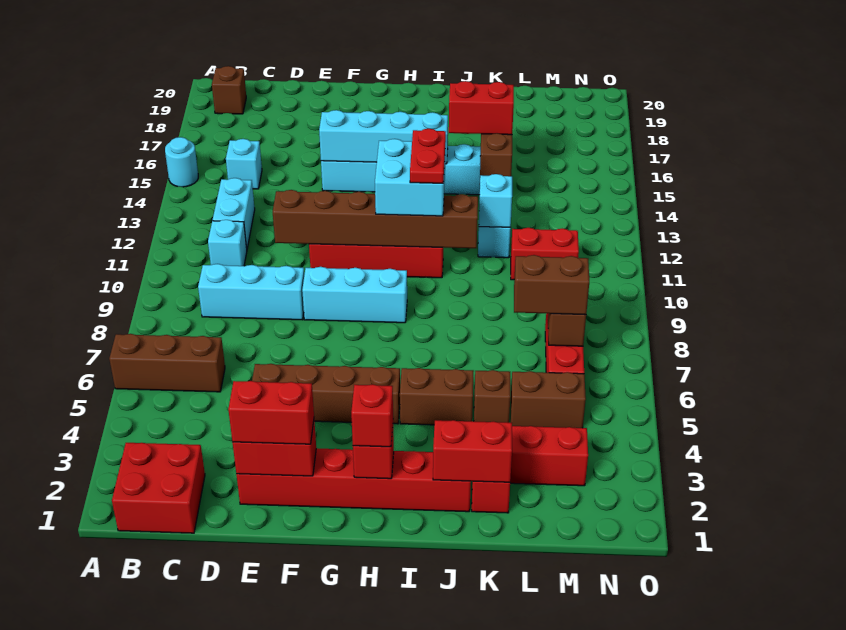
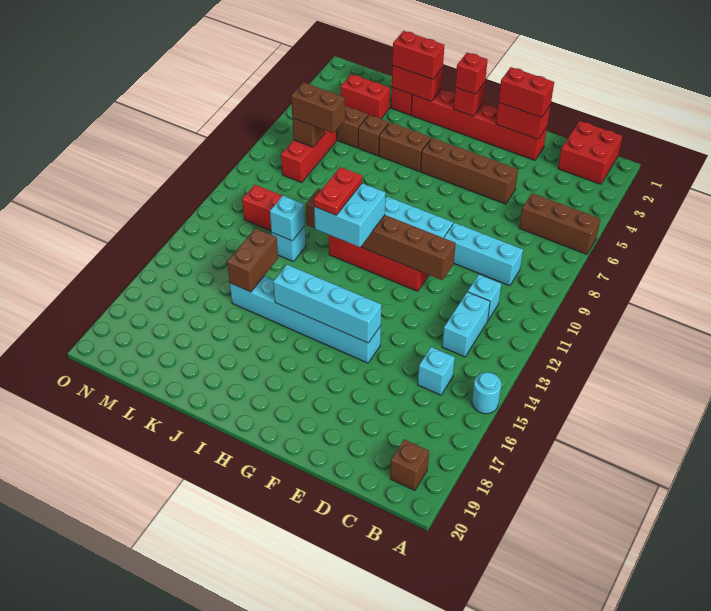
red brick J15:K15 level 3 -> red brick J2:K2 level 3

